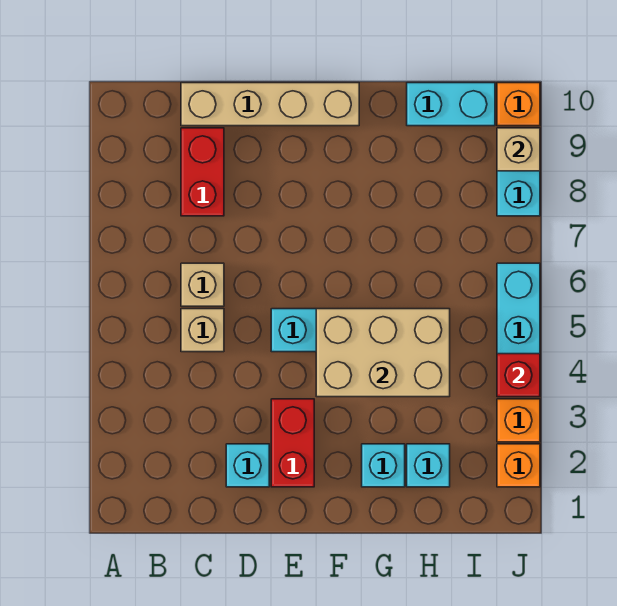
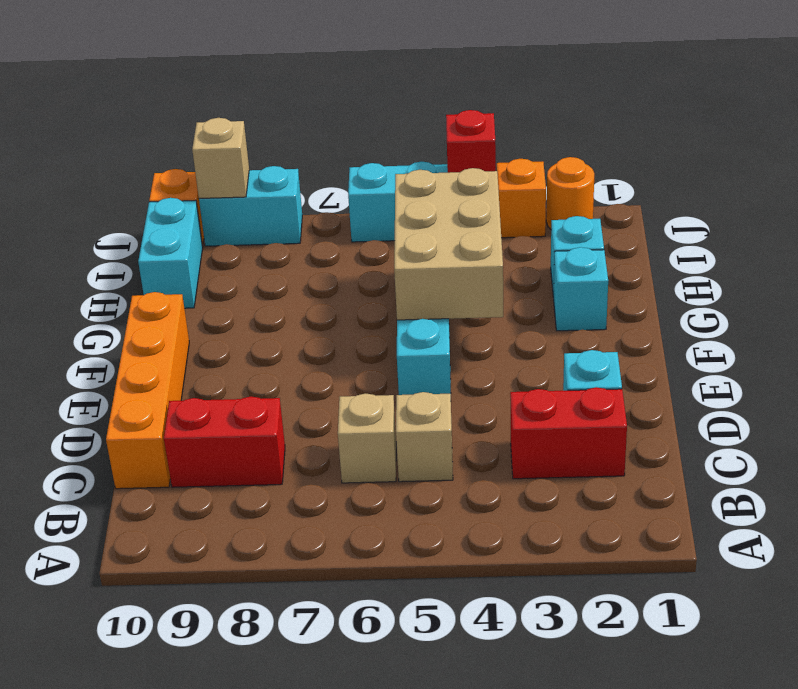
tan brick C10:F10 level 1 -> orange brick C10:F10 level 1
red brick E2:E3 level 1 -> red brick C2:C3 level 1
orange brick J2 level 1 -> orange round brick J2 level 1

